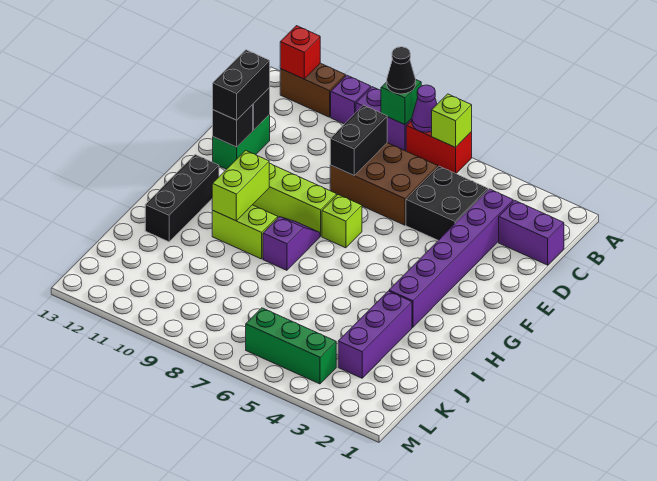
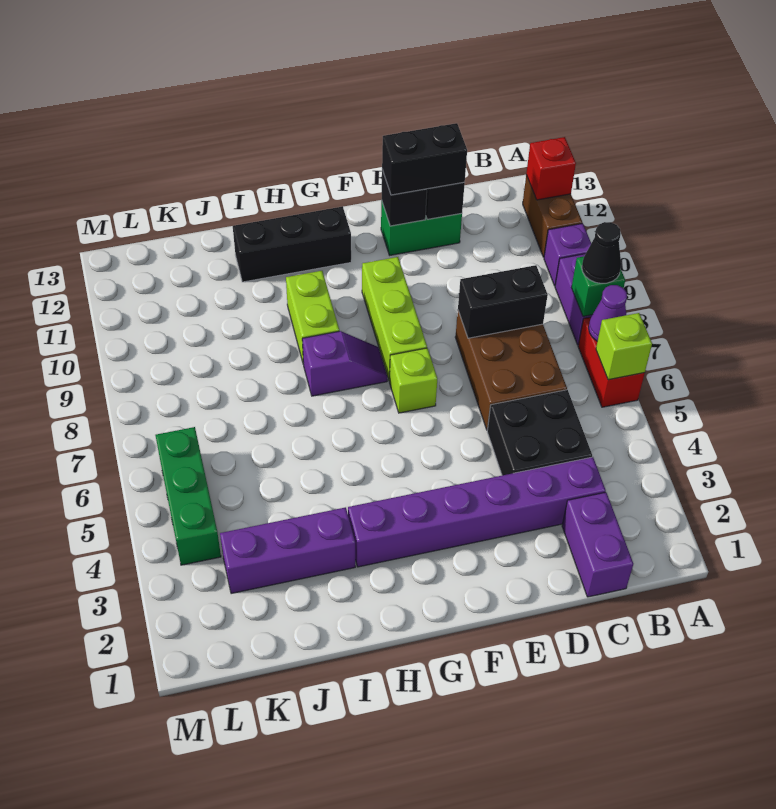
lime brick G10:H10 level 2 -> none

